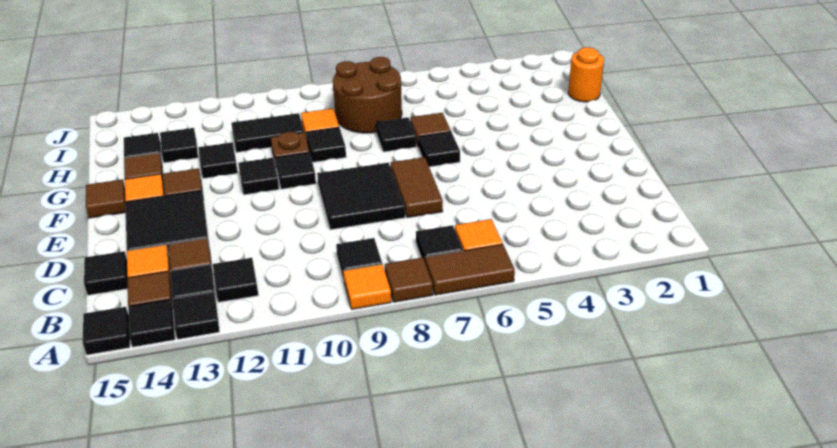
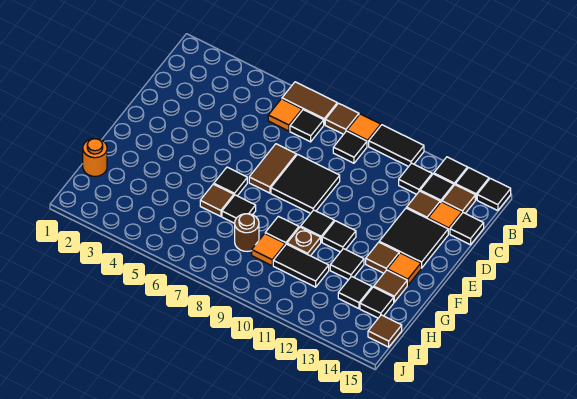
none -> black tile A10:A11 level 1
brown tile F15 level 1 -> brown tile I15 level 1
brown round brick H7:I8 level 1 -> brown round brick H8 level 1

